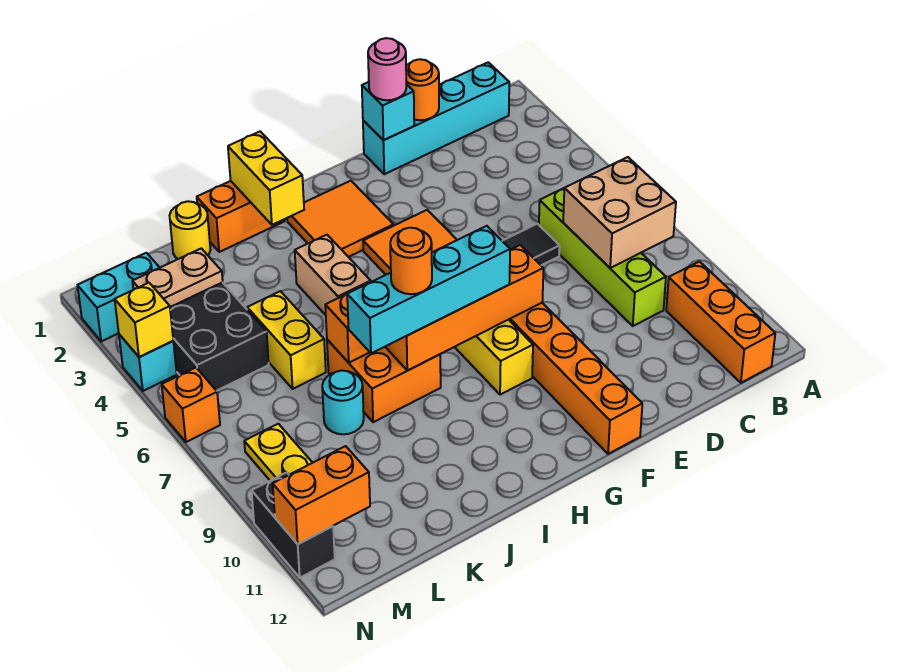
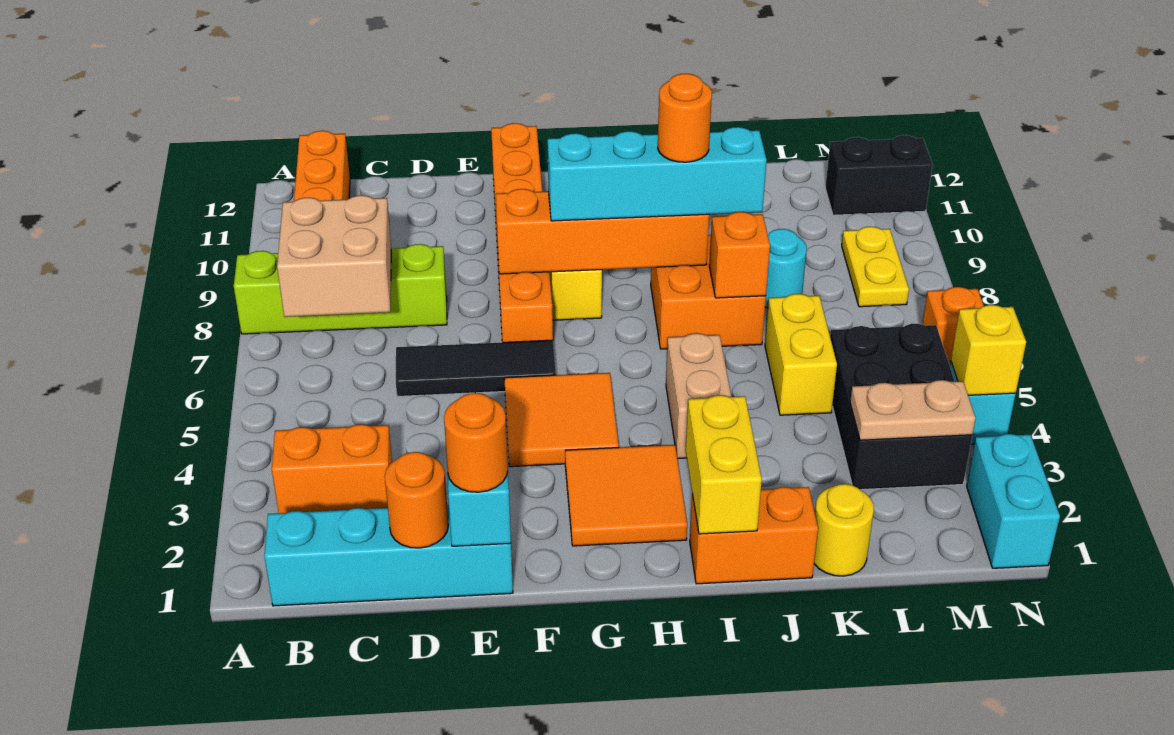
lime brick C6:C9 level 1 -> lime brick A8:D8 level 1
pink round brick E1 level 3 -> orange round brick E1 level 3
cyan brick M2:N2 level 1 -> cyan brick N1:N2 level 1
orange brick M11:N11 level 2 -> orange brick B3:C3 level 1
black brick N10:N11 level 1 -> black brick M11:N11 level 1

